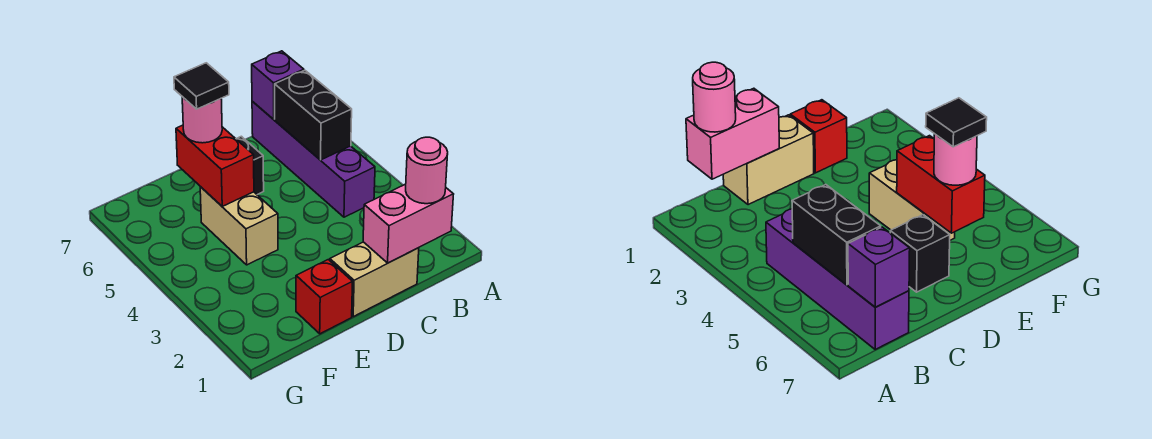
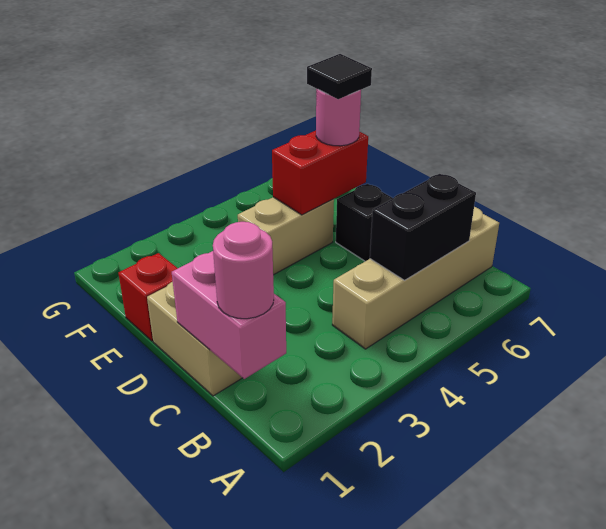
purple brick B4:B7 level 1 -> tan brick B4:B7 level 1
purple brick B7 level 2 -> none

